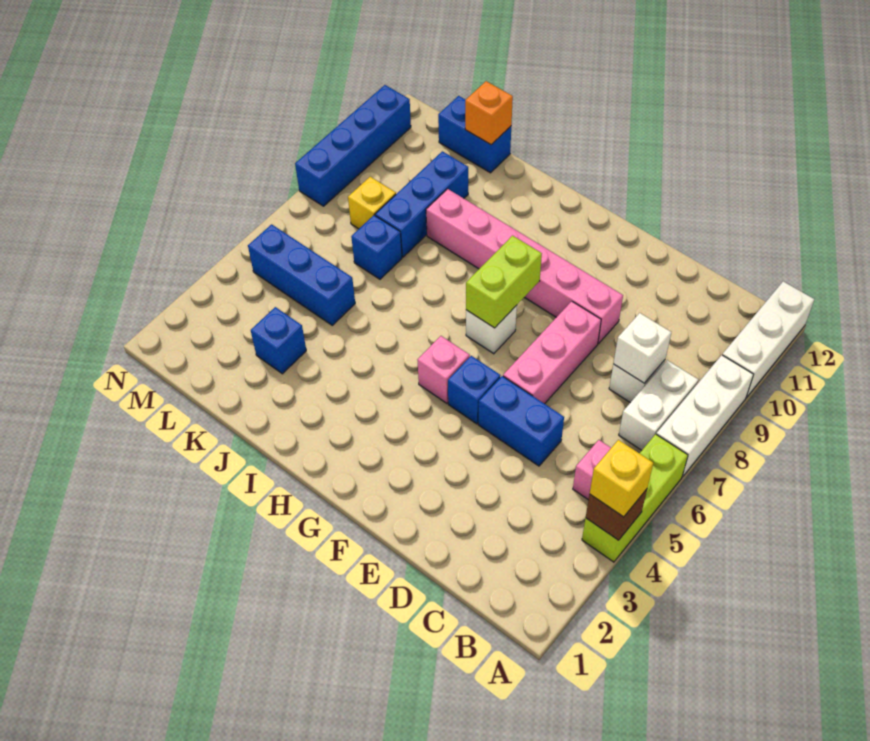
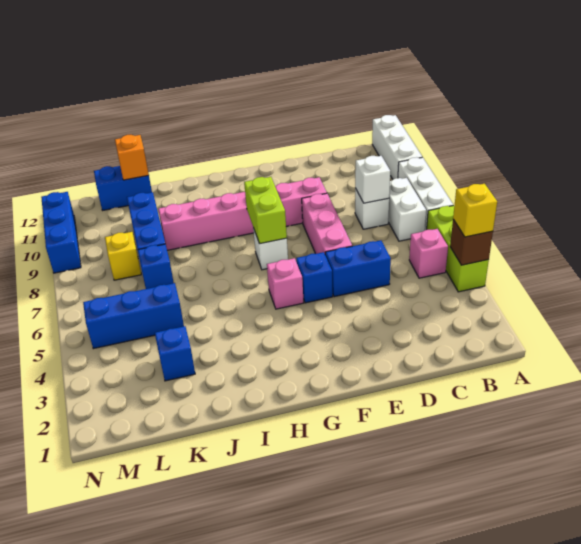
blue brick N8:N11 level 1 -> blue brick N9:N11 level 1

